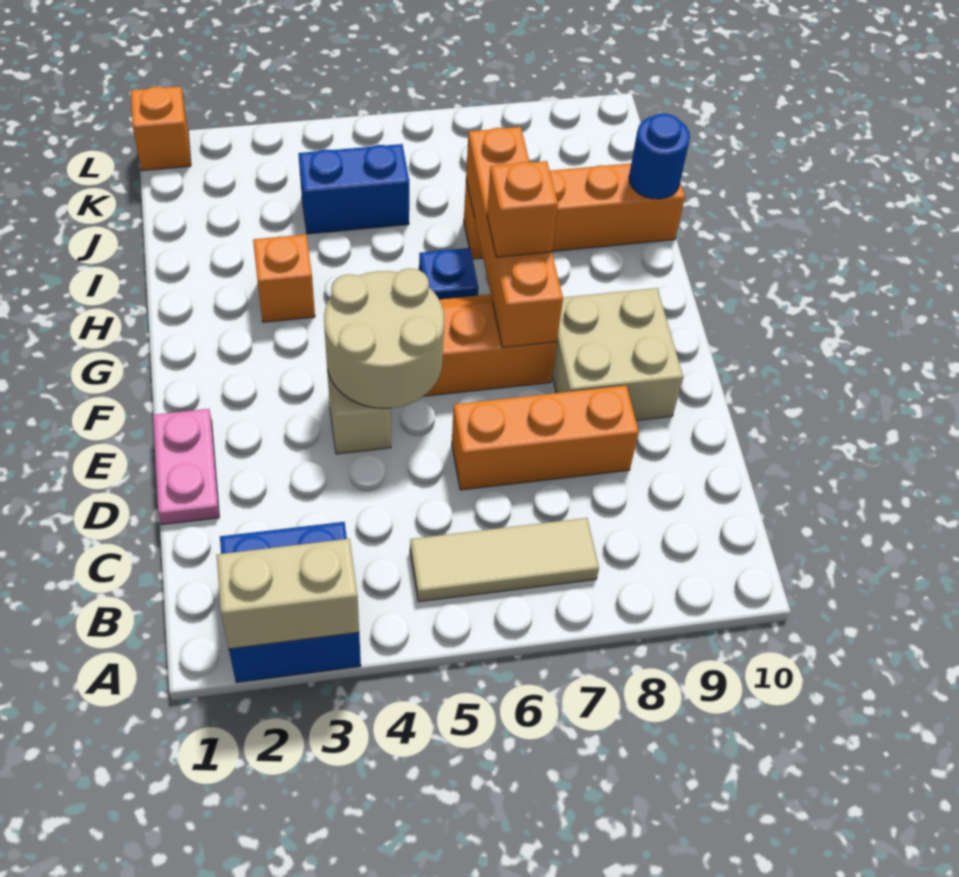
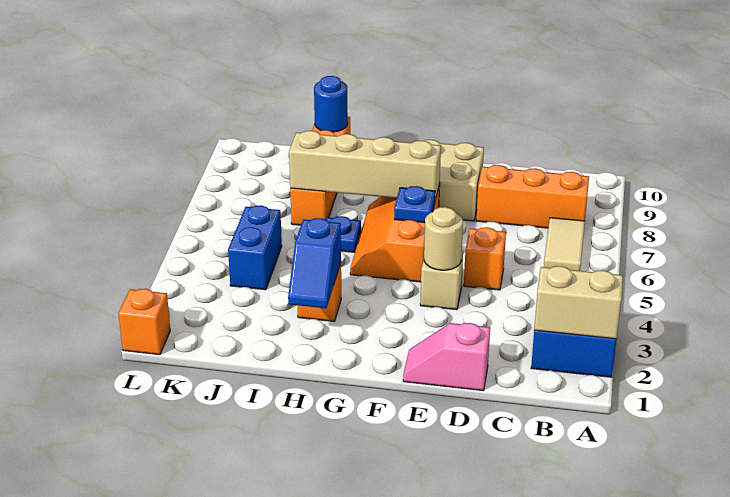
tan brick A2:A3 level 2 -> tan brick A2:B2 level 2
tan tile B5:B7 level 1 -> tan tile B6:B7 level 1
pink plate D1:E1 level 1 -> pink slope D1:E1 level 1 top D
orange brick D6:D8 level 1 -> orange brick B8:D8 level 1
tan round brick E4:F5 level 2 -> tan round brick E4 level 2
none -> blue plate F6 level 2
orange brick F7:I7 level 2 -> tan brick F7:I7 level 2
orange brick G7 level 3 -> orange brick D5 level 1
none -> blue slope H2:H3 level 2 top 3

